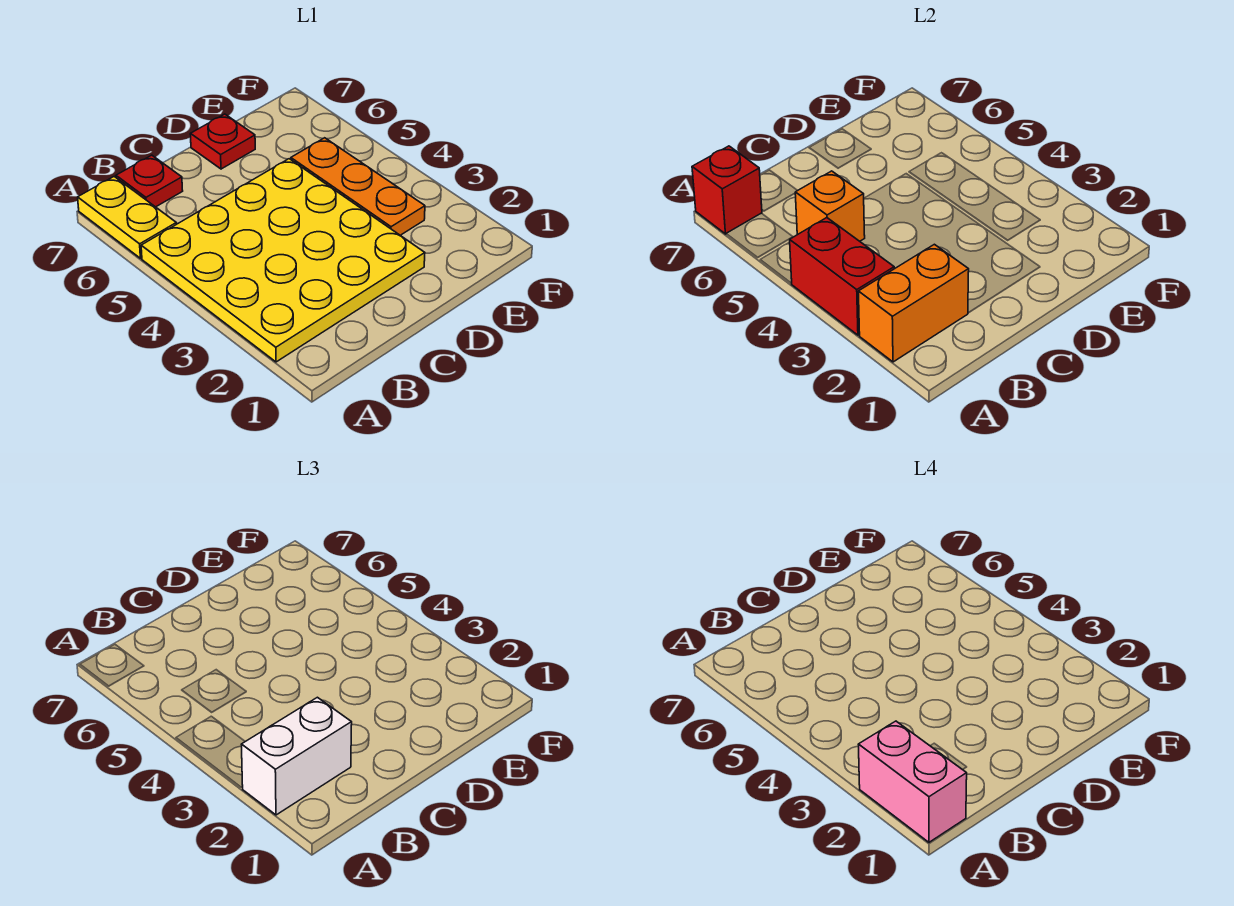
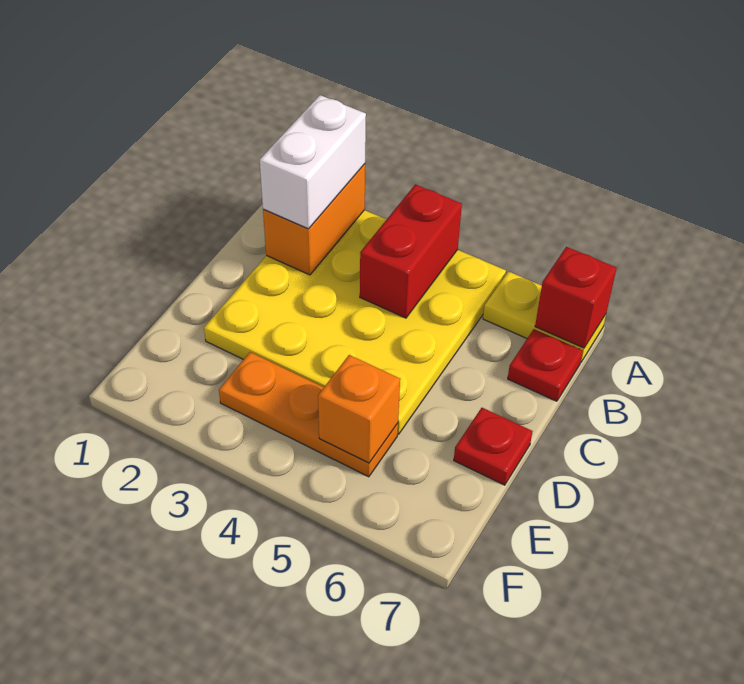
pink brick A1:A2 level 4 -> none
red brick A3:A4 level 2 -> red brick A4:B4 level 2
orange brick B5 level 2 -> orange brick E5 level 2

